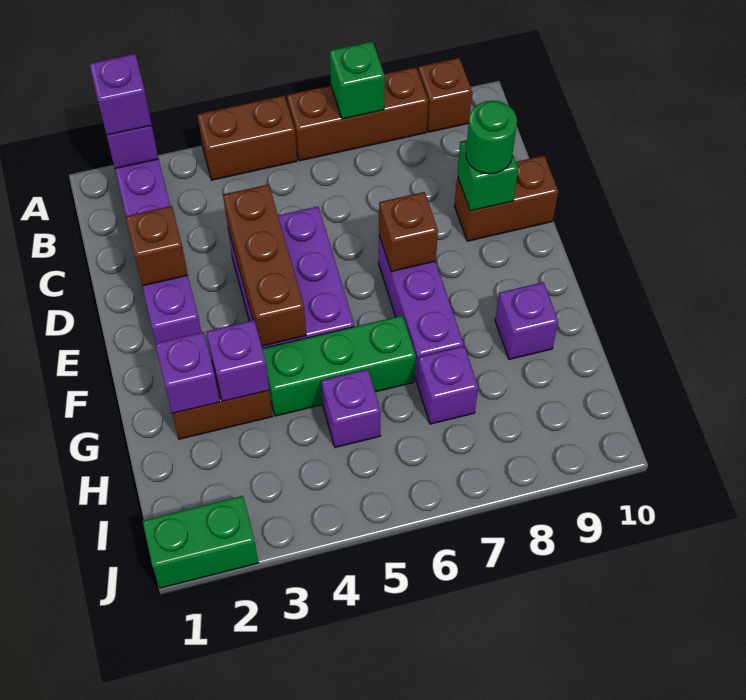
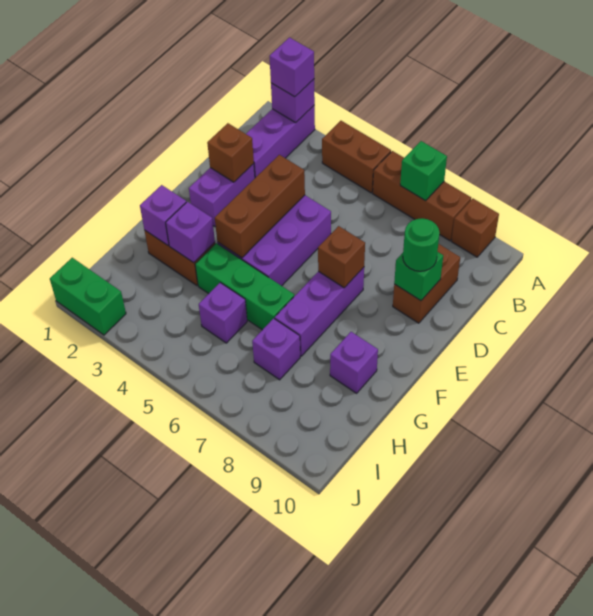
brown brick D9:D10 level 1 -> brown brick C9:D9 level 1

